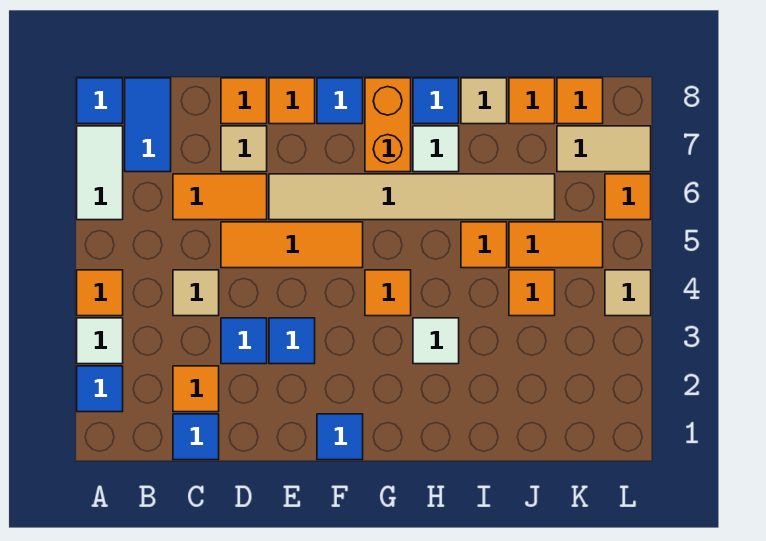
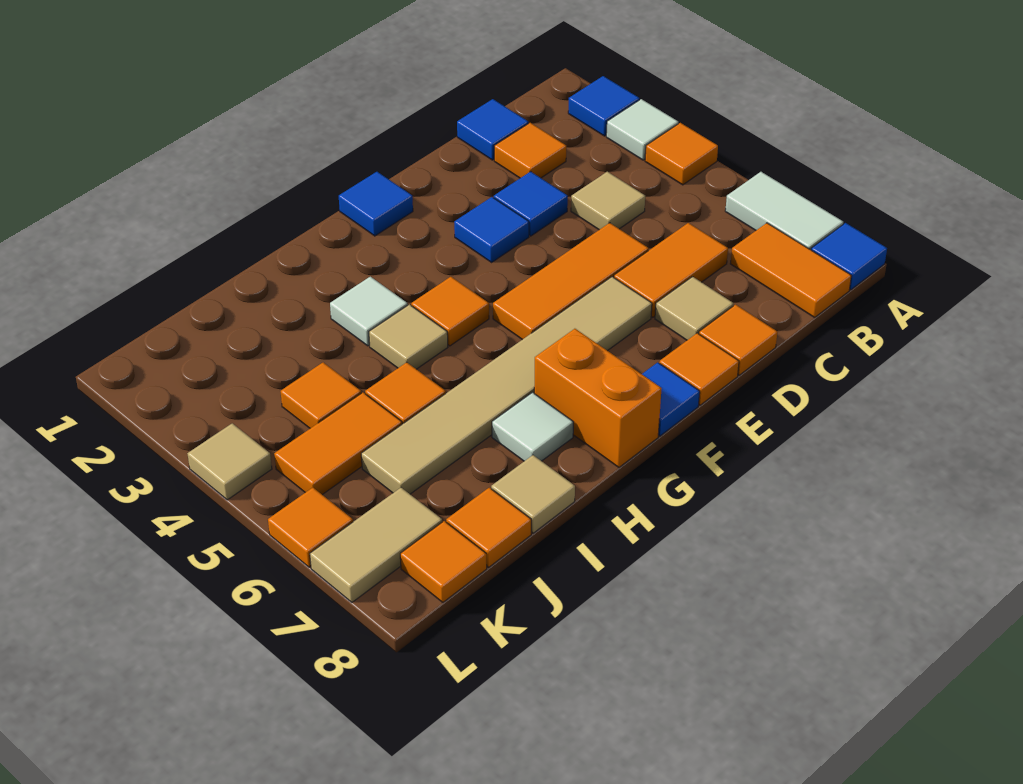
blue tile B7:B8 level 1 -> orange tile B7:B8 level 1
none -> tan tile H4 level 1
blue tile H8 level 1 -> none

